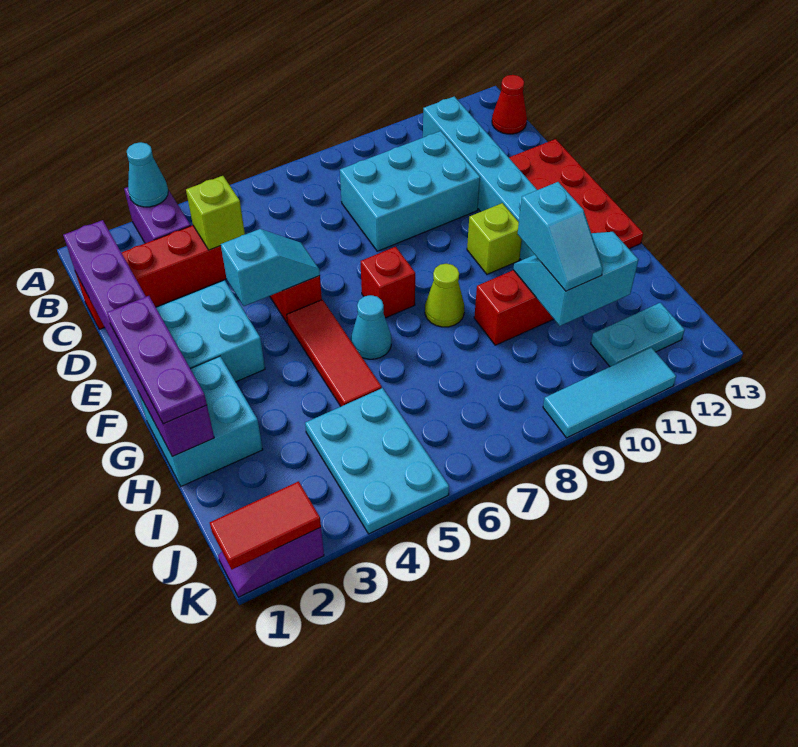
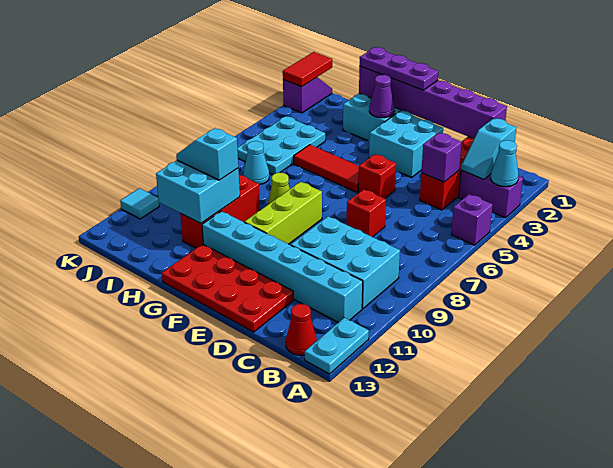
none -> purple brick A5 level 1
lime brick C4 level 2 -> purple brick C4 level 2
cyan brick C8:D10 level 1 -> cyan brick B9:D10 level 1
cyan slope E4:E5 level 2 top 4 -> cyan slope B2:B3 level 2 top 2
red brick F7 level 1 -> red brick D7 level 1
lime brick F10 level 1 -> lime brick F8:F10 level 1
none -> purple cone G2 level 2
cyan cone G6 level 1 -> cyan cone I7 level 1
cyan slope H10:I11 level 2 top I -> cyan brick H10:I11 level 2
cyan plate I4:K5 level 1 -> cyan plate I4:J6 level 1
cyan plate J11:J12 level 1 -> cyan plate A12:A13 level 1
cyan tile K9:K11 level 1 -> cyan tile K11 level 1

